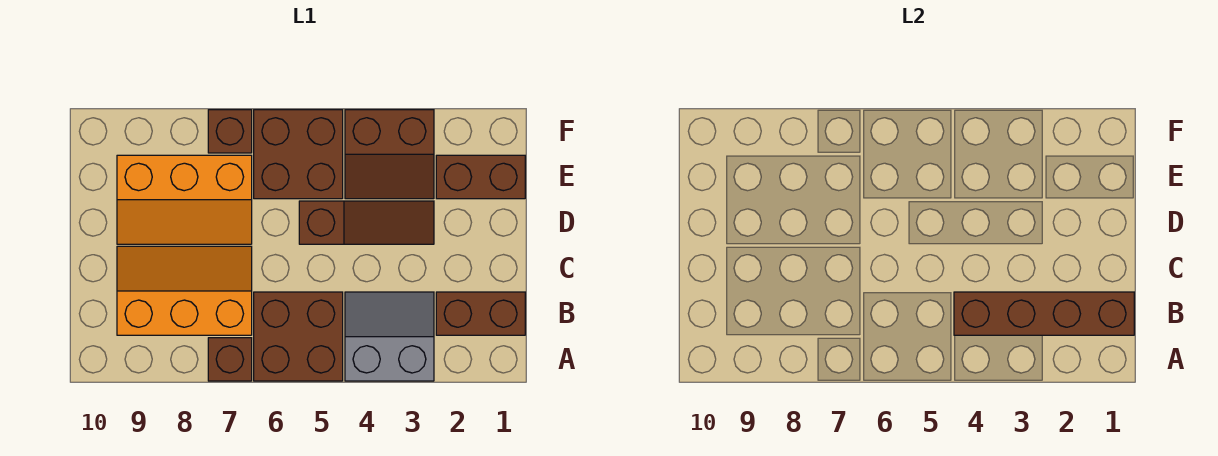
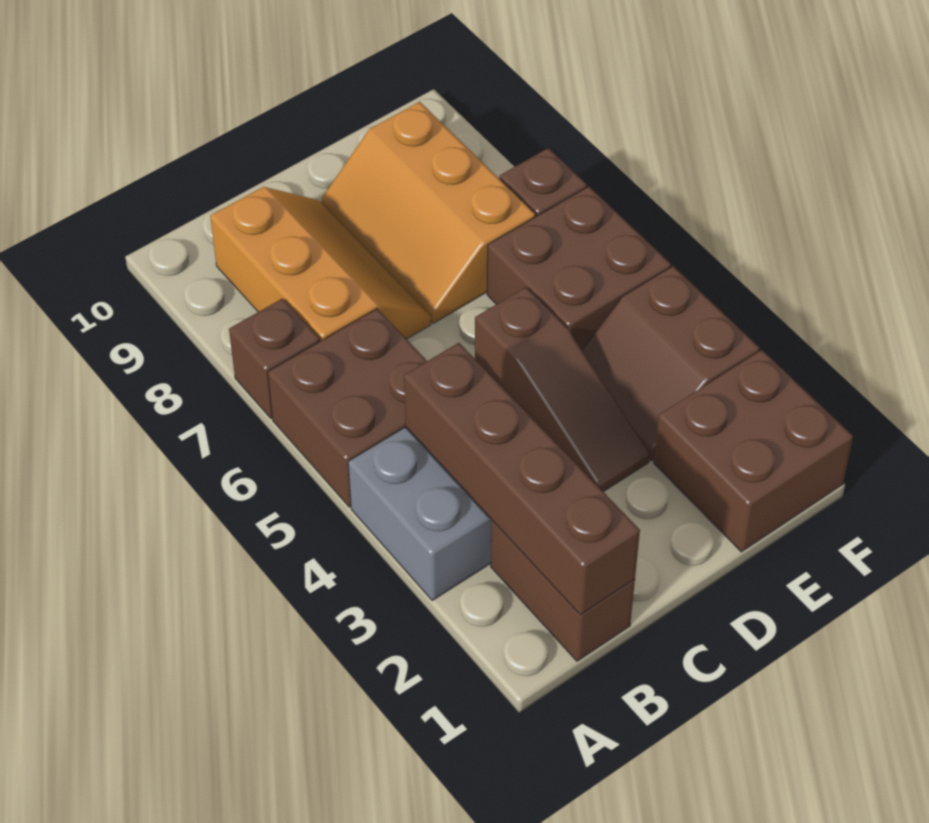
brown brick E1:E2 level 1 -> brown brick E1:F2 level 1

